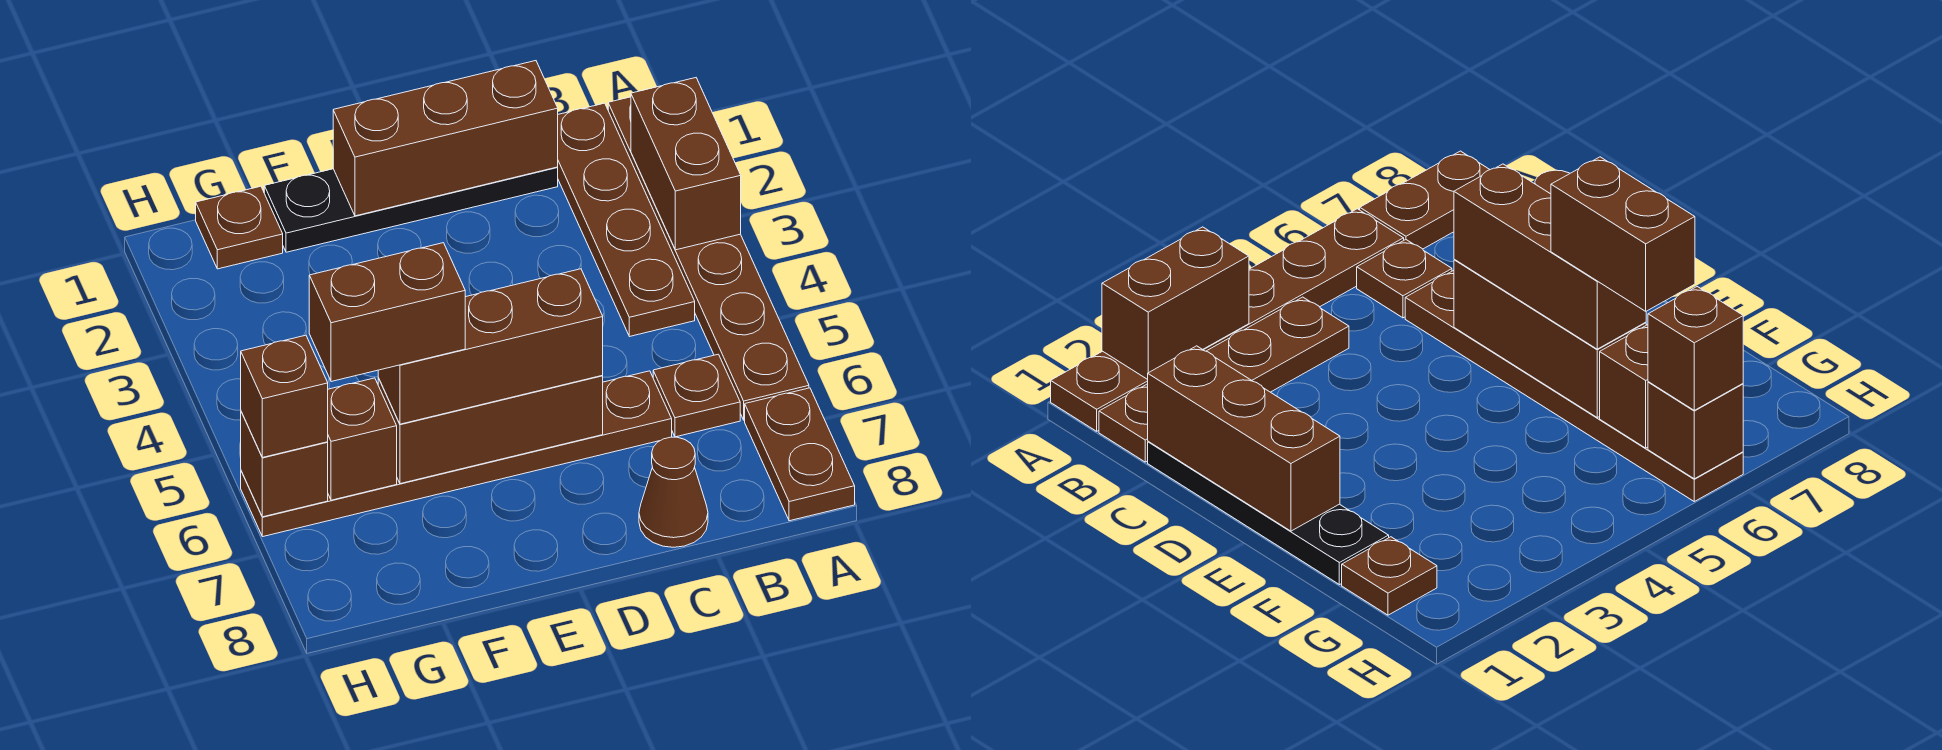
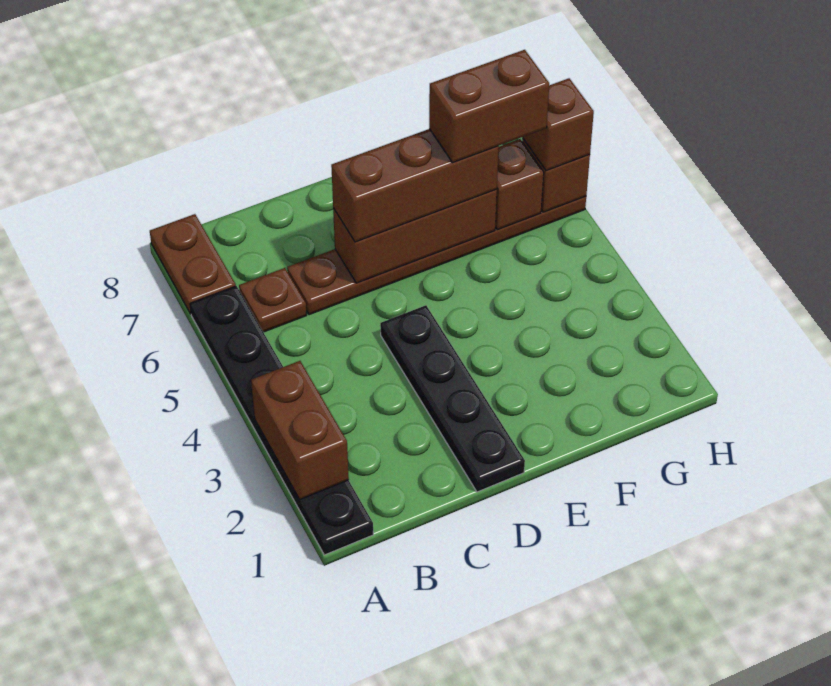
brown plate A1:A6 level 1 -> black plate A1:A6 level 1
brown plate B1:B4 level 1 -> none
black plate C1:F1 level 1 -> black plate D1:D4 level 1
brown brick C1:E1 level 2 -> none
brown cone C8 level 1 -> none
brown plate G1 level 1 -> none

